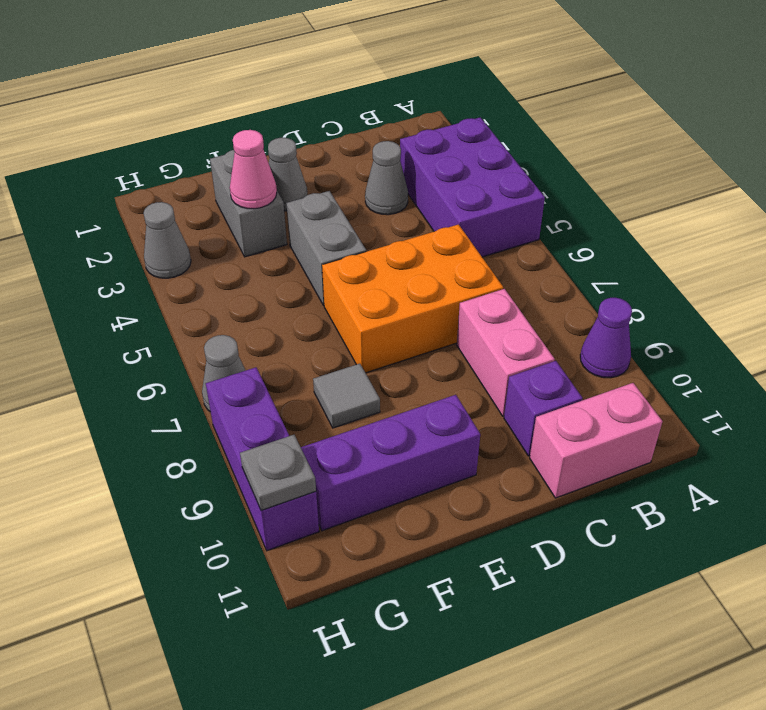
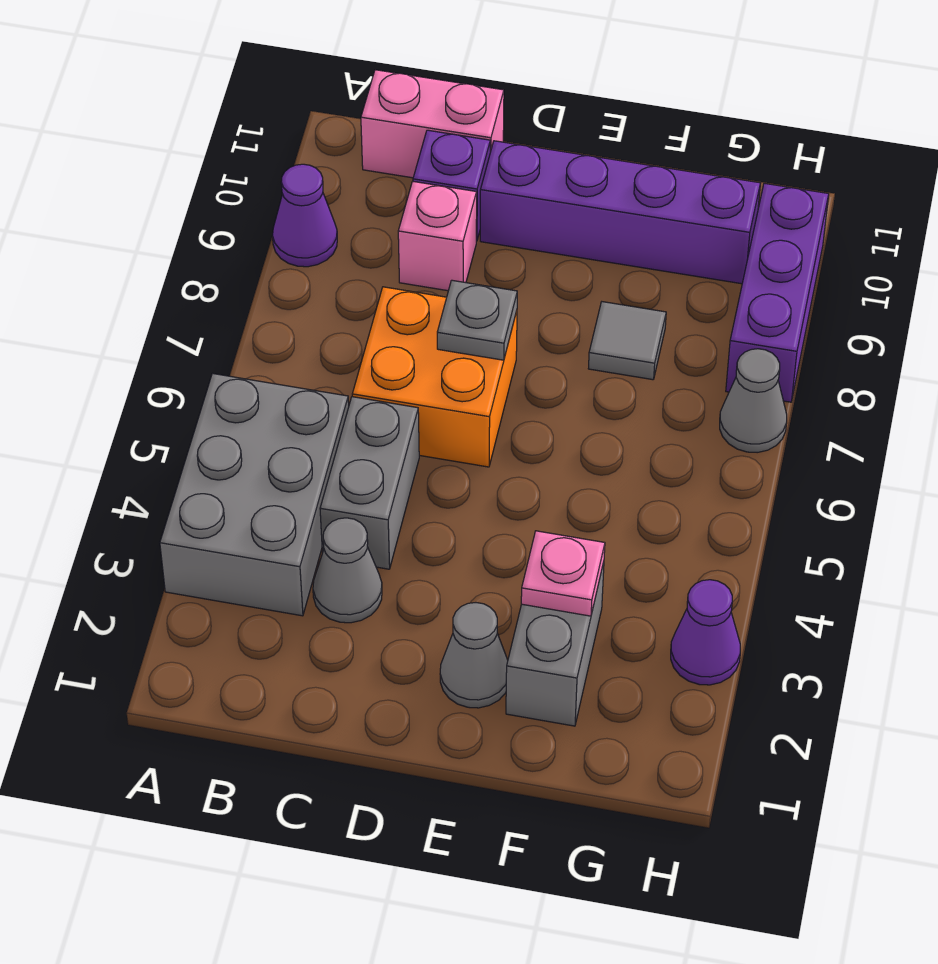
purple brick A3:B5 level 1 -> grey brick A3:B5 level 1
orange brick C6:E7 level 1 -> orange brick C6:D7 level 1
pink brick C8:C9 level 1 -> pink brick C9 level 1
grey brick E4:E5 level 1 -> grey brick C4:C5 level 1
purple brick E10:G10 level 1 -> purple brick D10:G10 level 1
pink cone F3 level 2 -> pink plate F3 level 2
grey cone H3 level 1 -> purple cone H3 level 1
grey plate H10 level 2 -> grey plate D7 level 2

